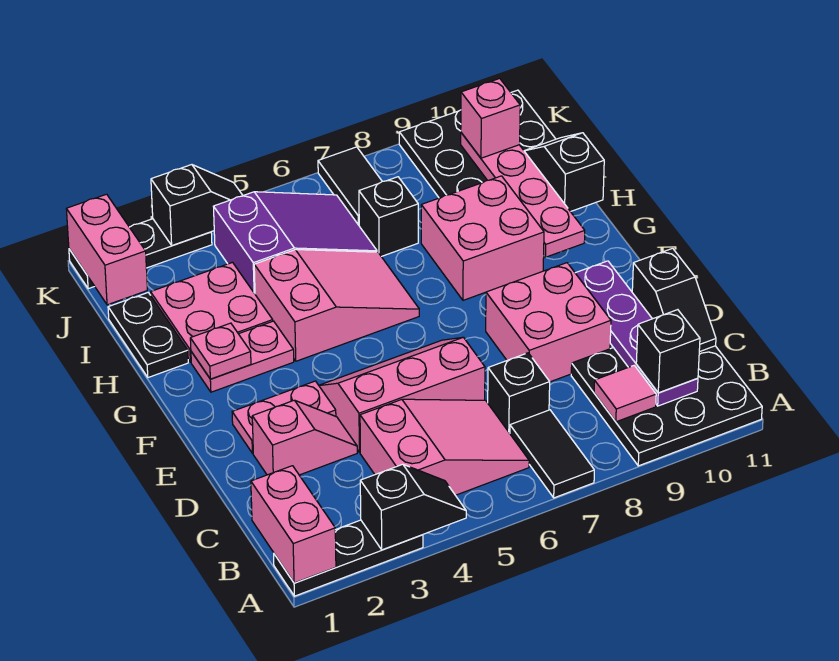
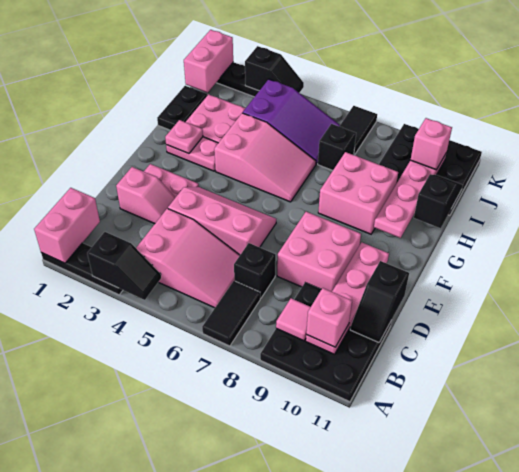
purple plate B10:E10 level 2 -> pink plate B10:E10 level 2
black brick B10 level 3 -> pink brick B10 level 3

